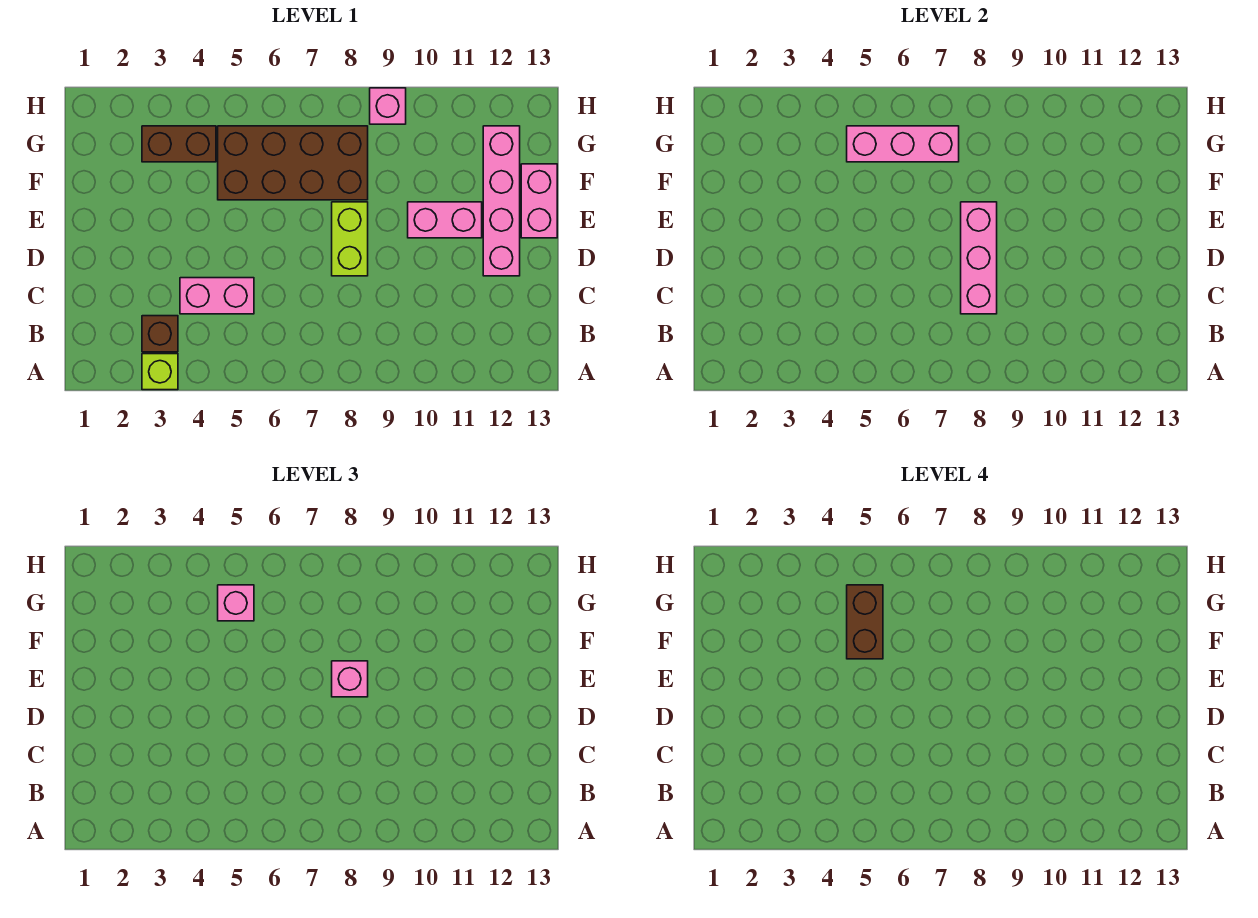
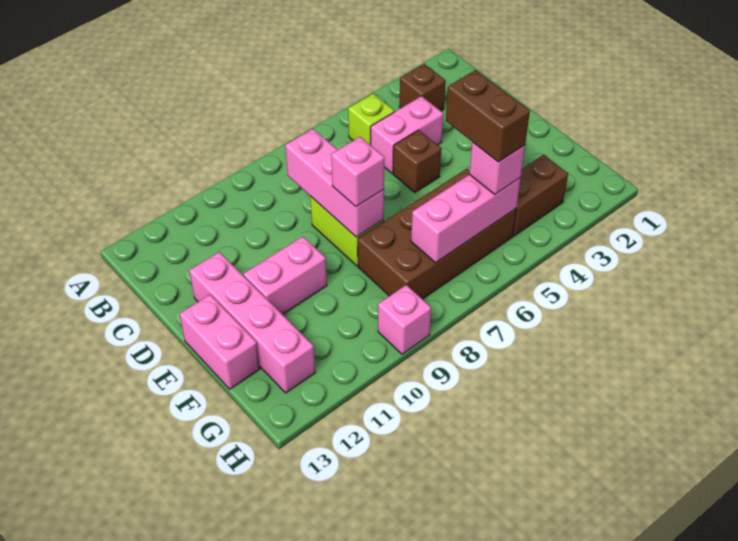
lime brick A3 level 1 -> lime brick B5 level 1
none -> brown brick D5 level 1

